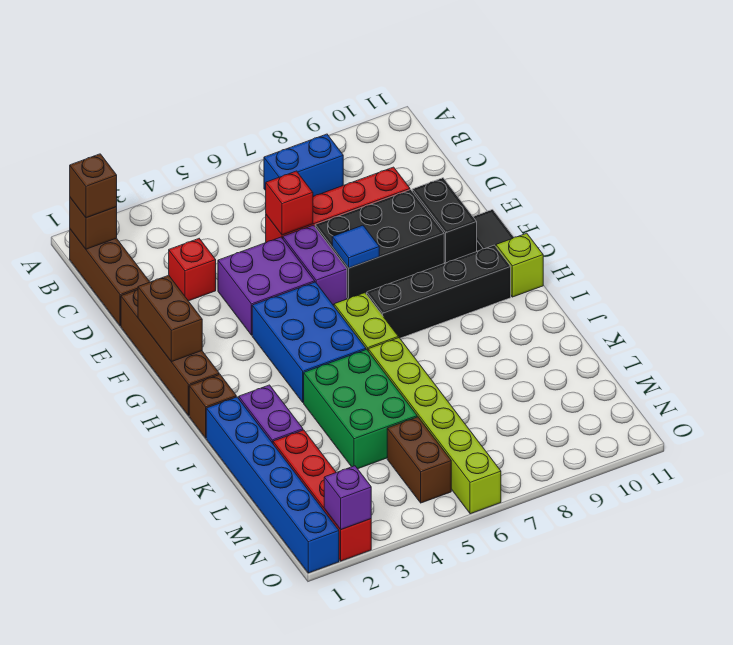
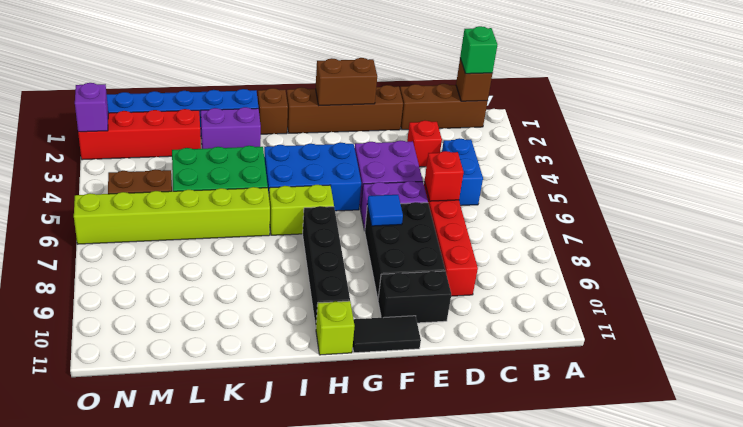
brown brick B1 level 3 -> green brick B1 level 3
blue brick B7:B8 level 1 -> blue brick C4:C5 level 1

